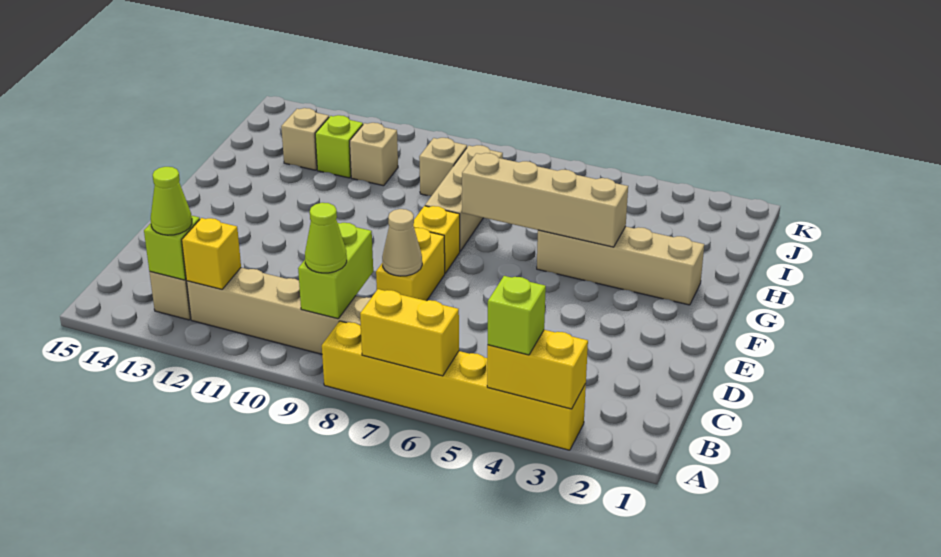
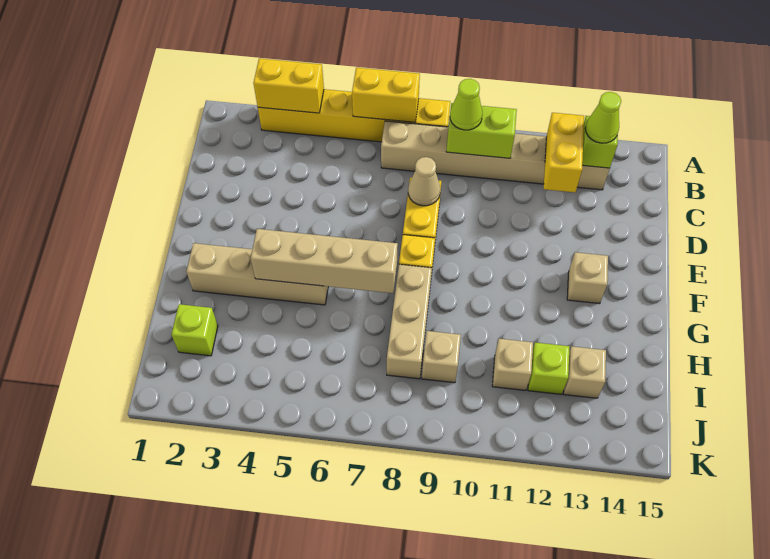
lime brick A4 level 3 -> lime brick I2 level 1
lime brick B9:C9 level 2 -> lime brick B9:B10 level 2
yellow brick B12 level 2 -> yellow brick B12:C12 level 2
none -> tan brick F13 level 1

